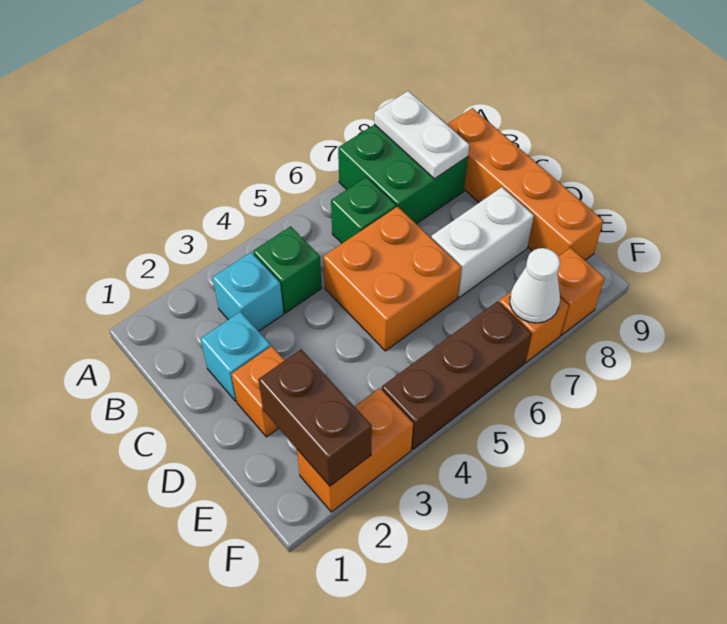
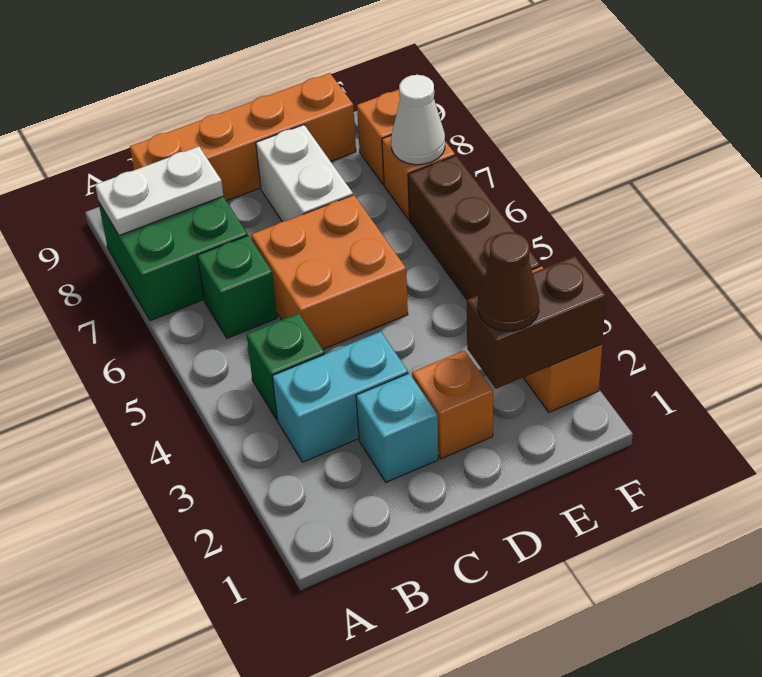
cyan brick B3 level 1 -> cyan brick B3:C3 level 1
none -> brown cone E2 level 3

